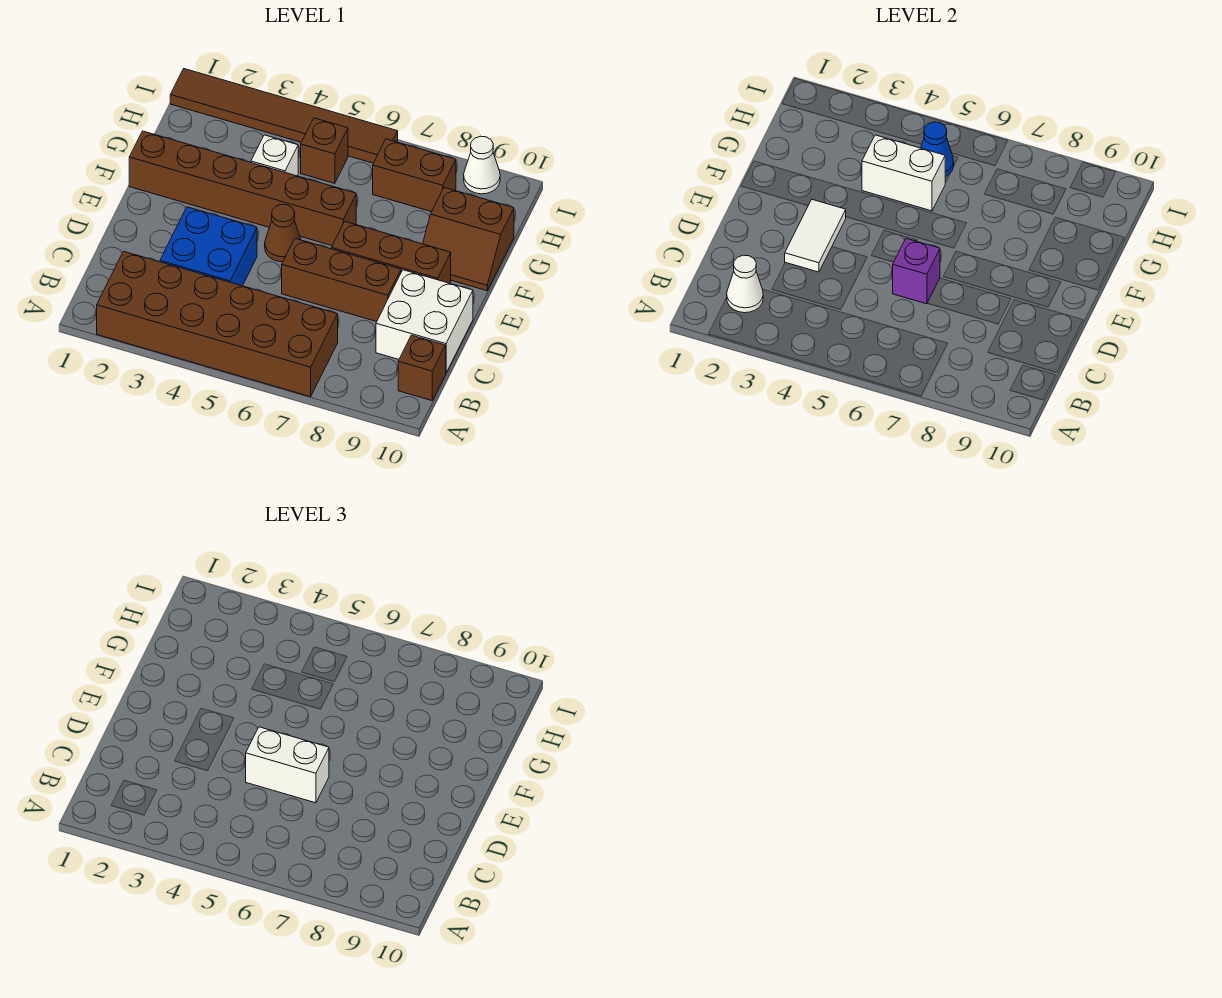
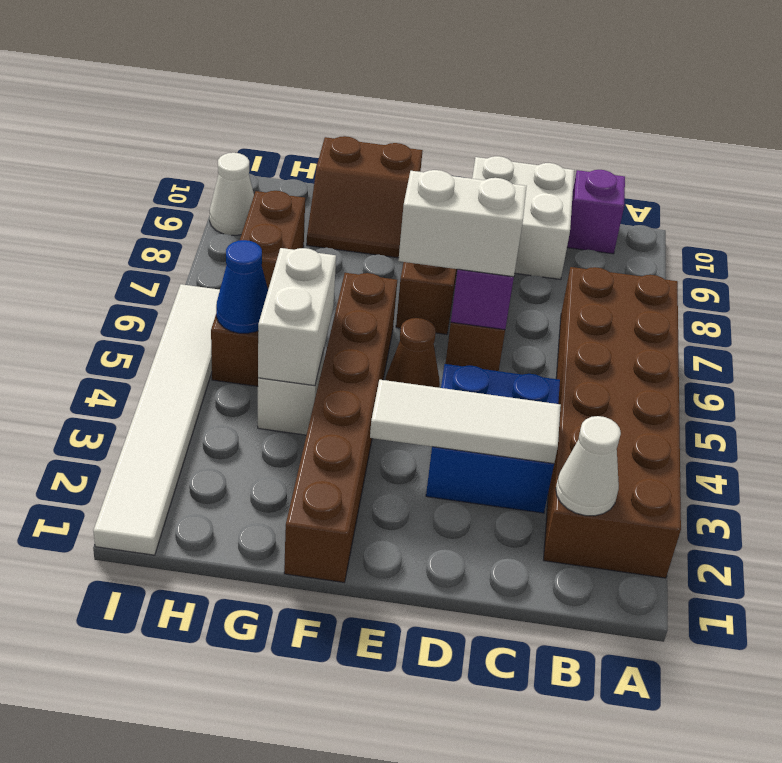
brown brick B10 level 1 -> purple brick B10 level 1
white tile D3:E3 level 2 -> white tile C3:E3 level 2
white brick D5:D6 level 3 -> white brick D6:E6 level 3
brown slope F9:G10 level 1 top G -> brown slope F9:G10 level 1 top 10
brown tile I1:I6 level 1 -> white tile I1:I6 level 1

